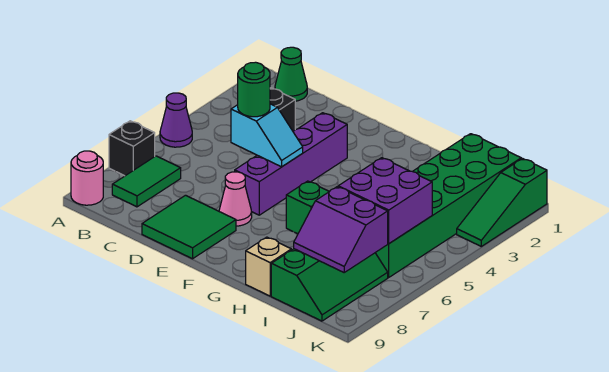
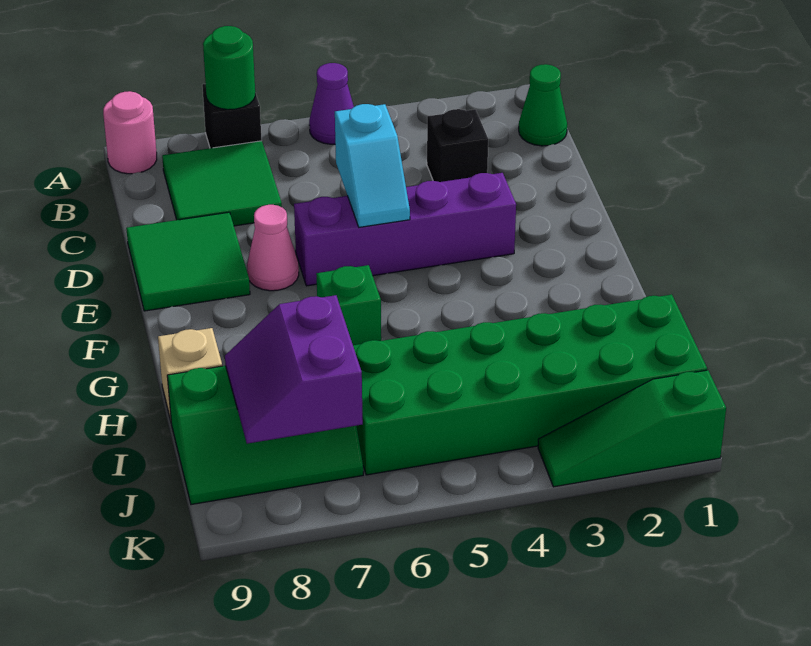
green tile B7:B8 level 1 -> green tile B7:C8 level 1
green round brick D5 level 3 -> green round brick A7 level 2
purple brick I5:J6 level 2 -> none

